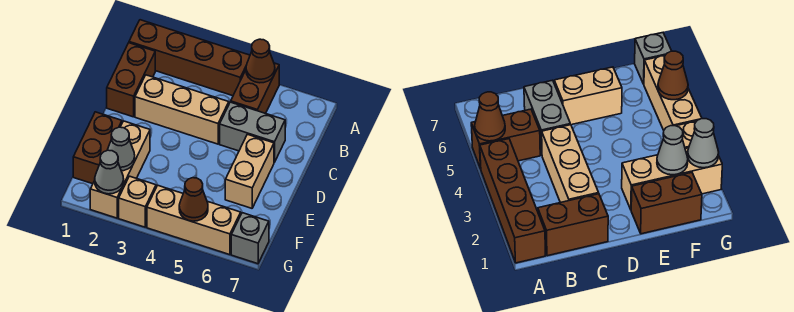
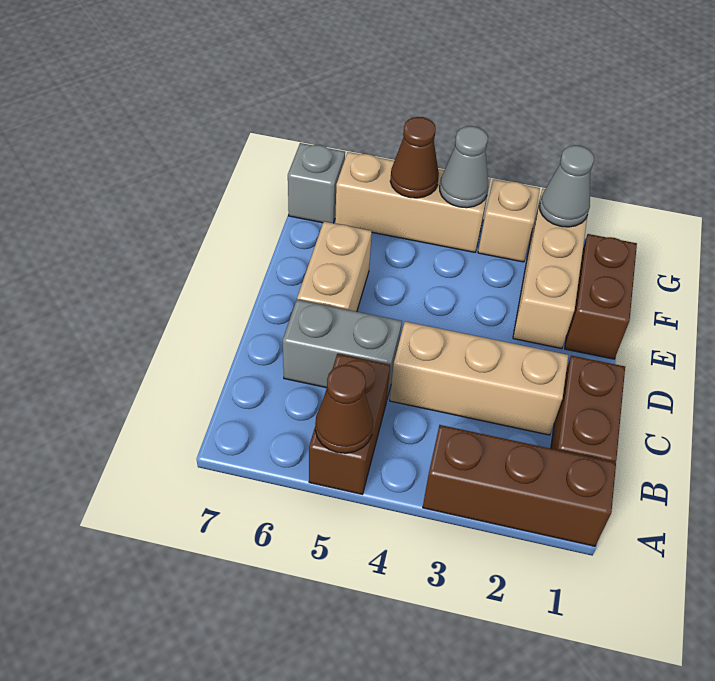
brown brick A1:A4 level 1 -> brown brick A1:A3 level 1
grey cone F2 level 2 -> grey cone G4 level 2

